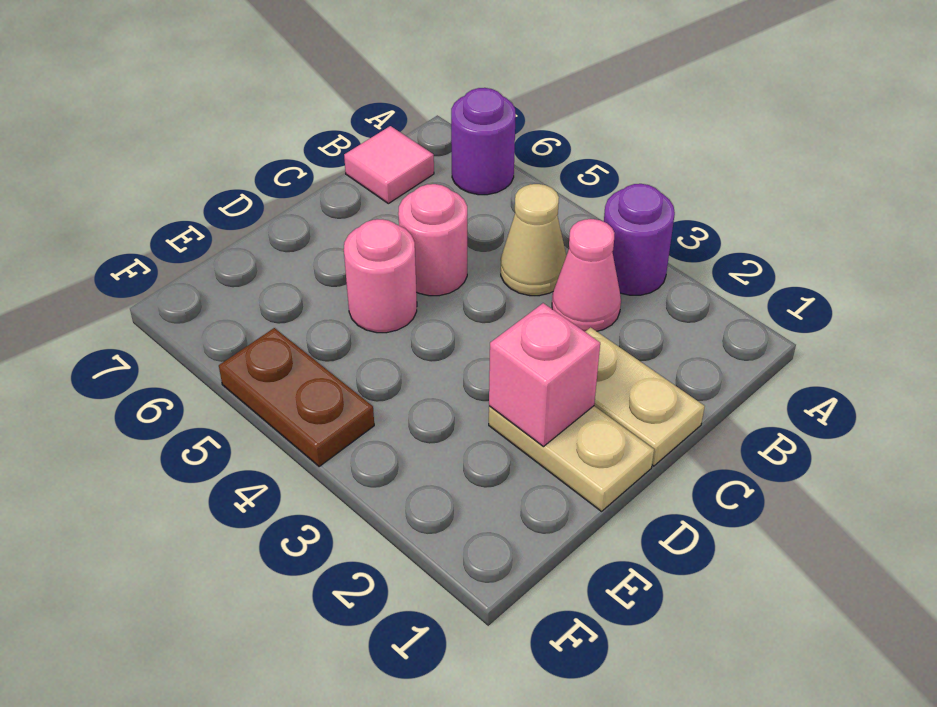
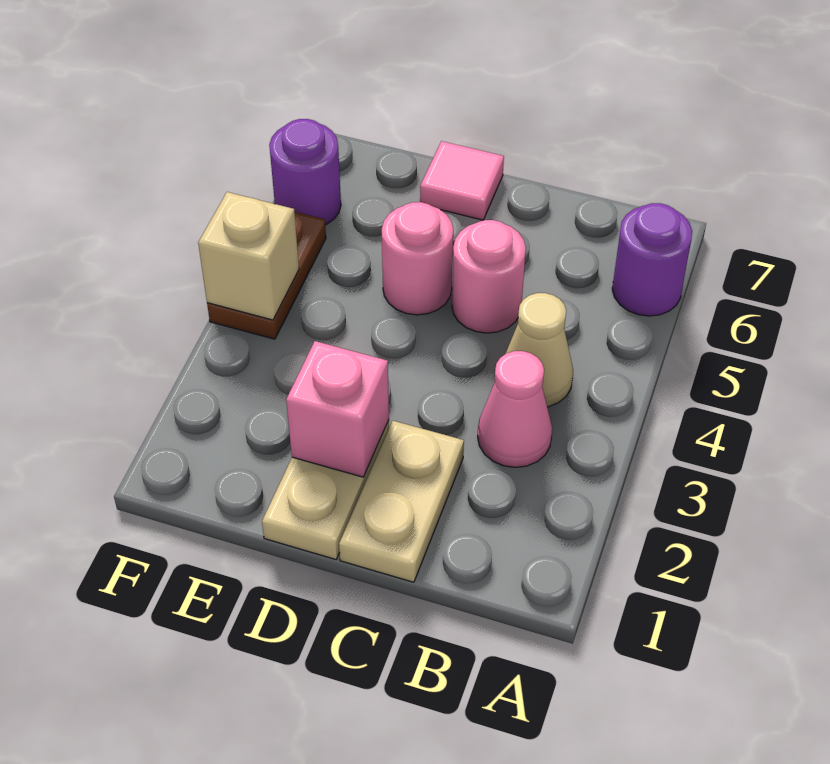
purple round brick A3 level 1 -> purple round brick F6 level 1
pink tile B7 level 1 -> pink tile D7 level 1
none -> tan brick F4 level 2

